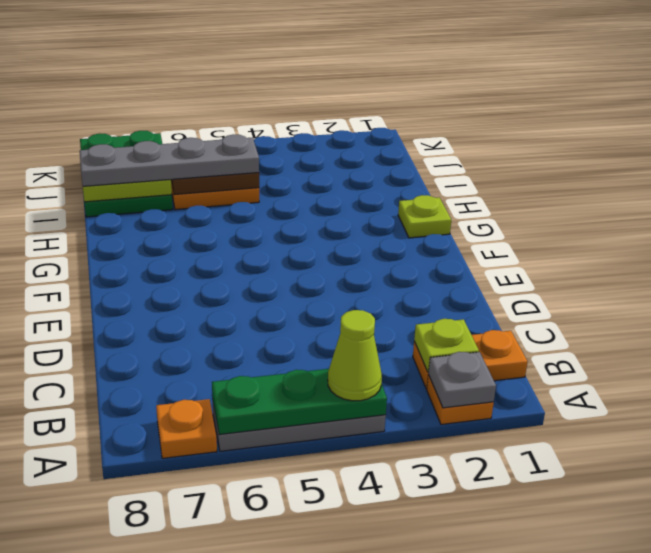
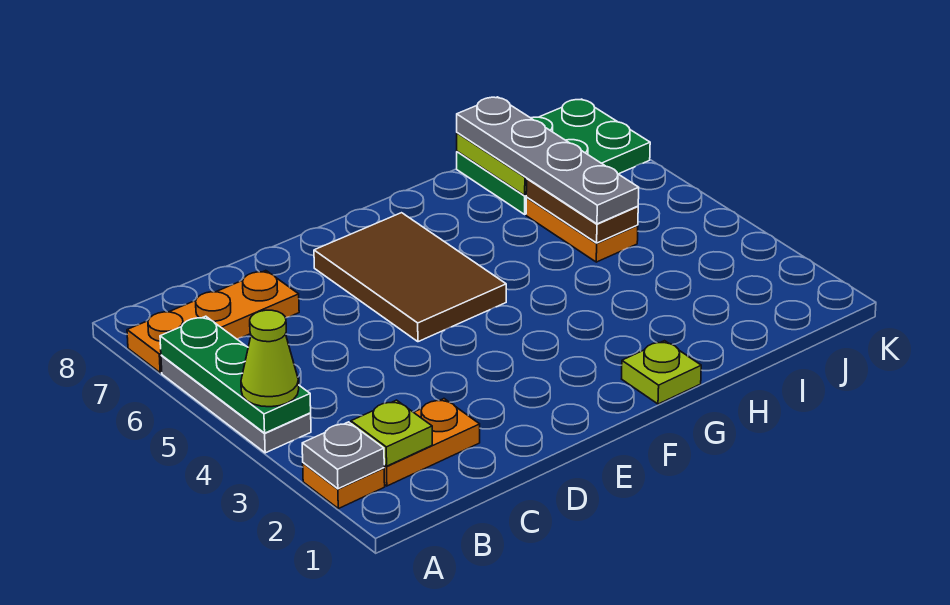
orange plate A7 level 1 -> orange plate A7:C7 level 1
orange plate B1:B2 level 1 -> orange plate B2:C2 level 1
none -> brown tile E5:F7 level 1

